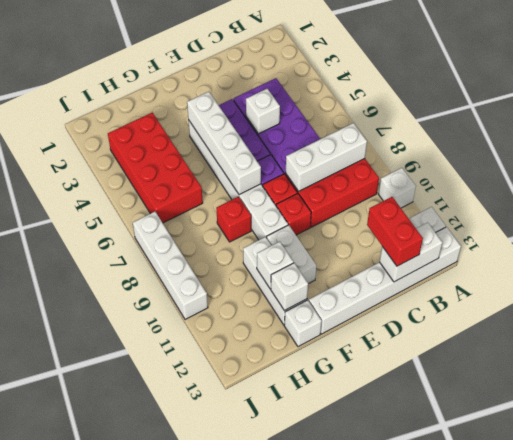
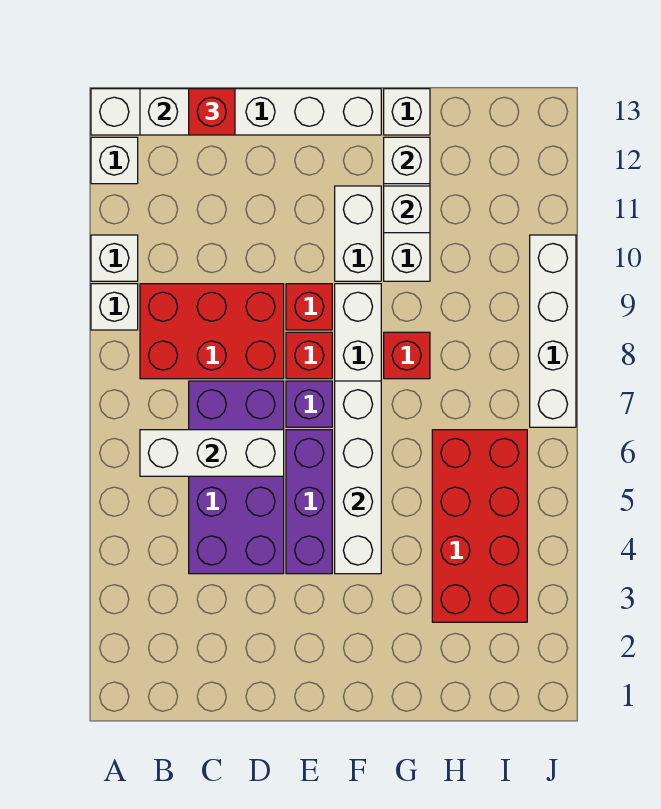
white brick B8:D8 level 2 -> white brick B6:D6 level 2
red brick C12:C13 level 3 -> red brick C13 level 3
white brick D5 level 2 -> white brick A9 level 1

